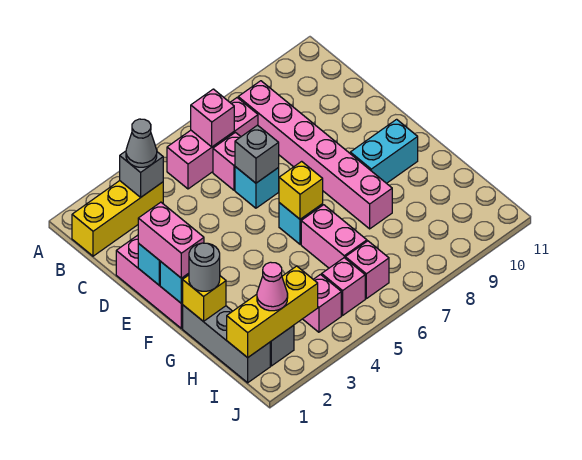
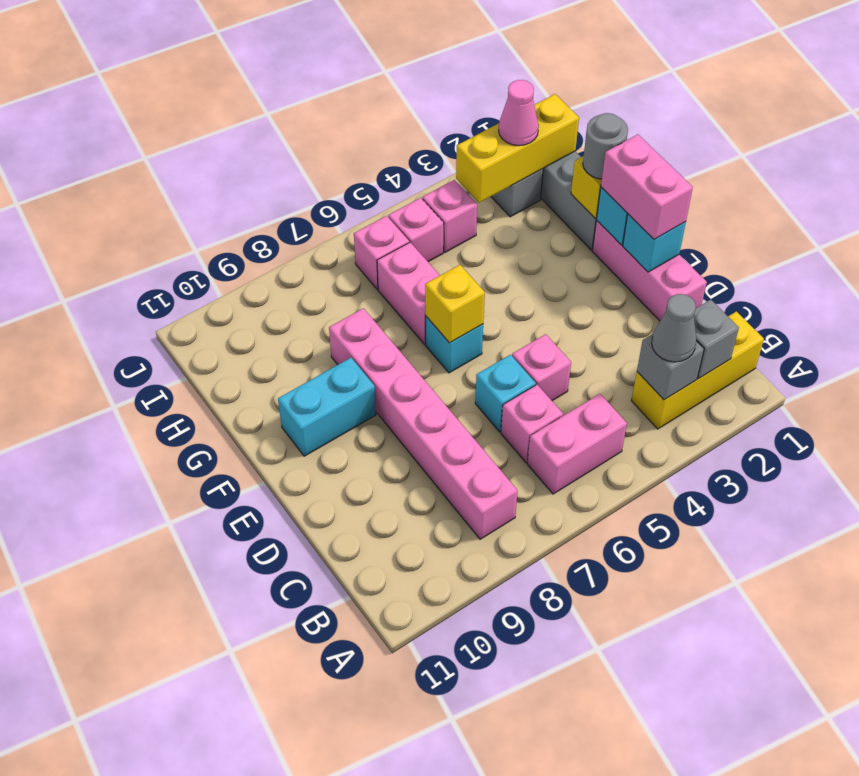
pink brick B5:B7 level 1 -> pink brick B5:B6 level 1
pink brick B6 level 2 -> pink brick D5 level 1
grey brick D6 level 2 -> grey brick B2 level 2

